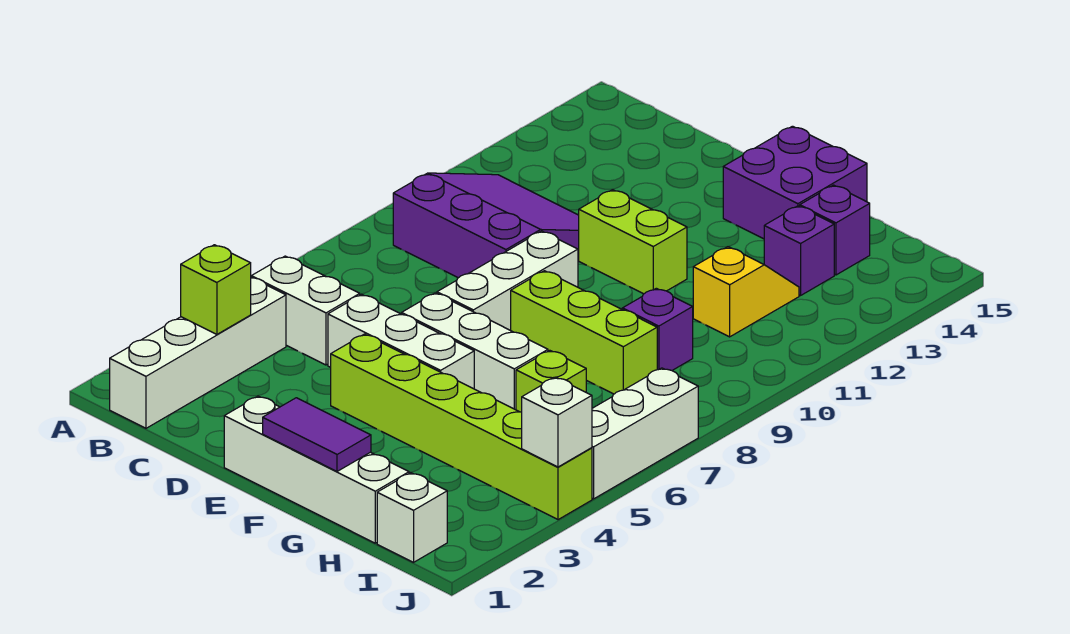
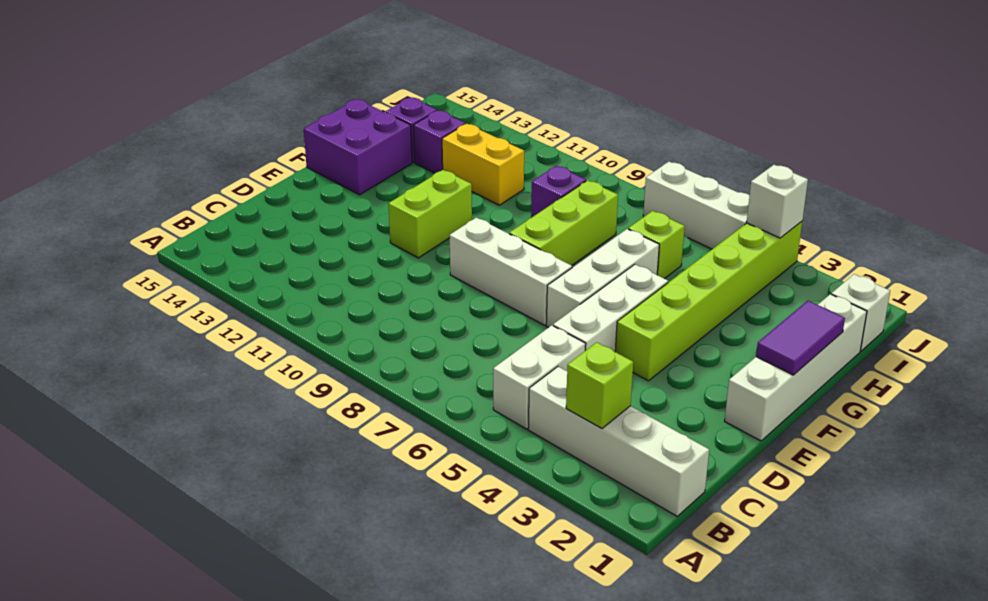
purple slope B9:D11 level 1 top 9 -> none
yellow slope H11:H12 level 1 top 11 -> yellow brick H11:H12 level 1

